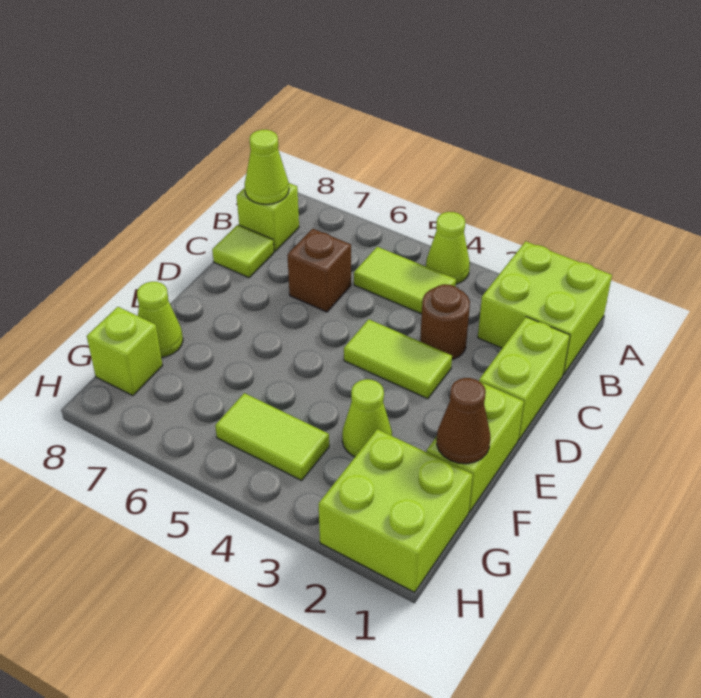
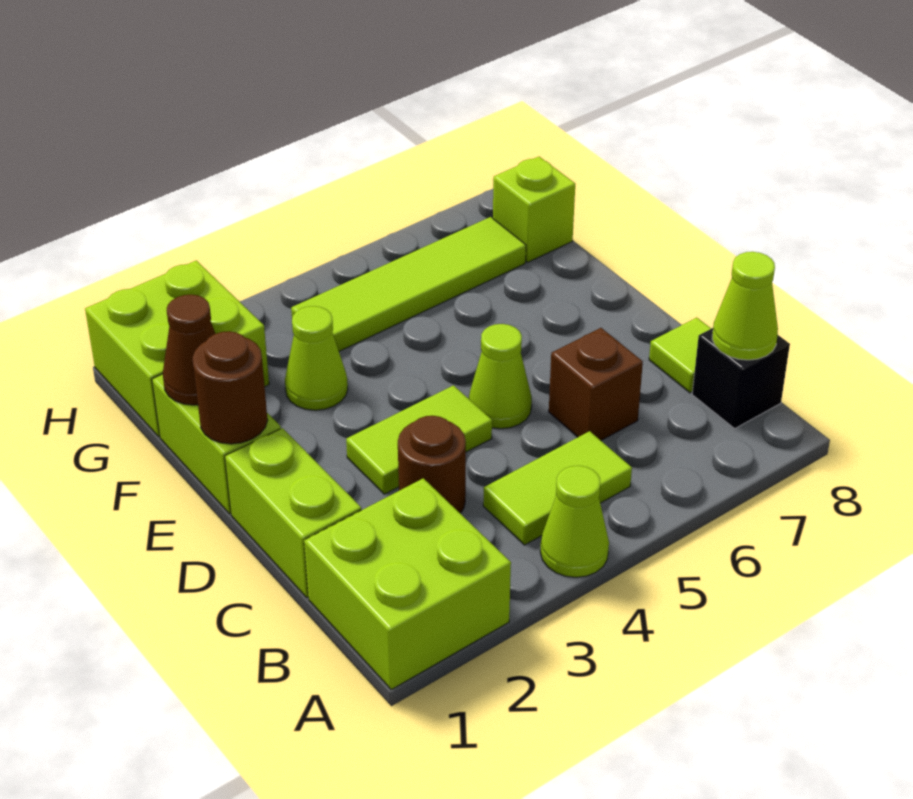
lime brick B8 level 1 -> black brick B8 level 1
none -> brown round brick E1 level 2
lime cone F8 level 1 -> lime cone D5 level 1
lime tile G4:G5 level 1 -> lime tile G4:G7 level 1

